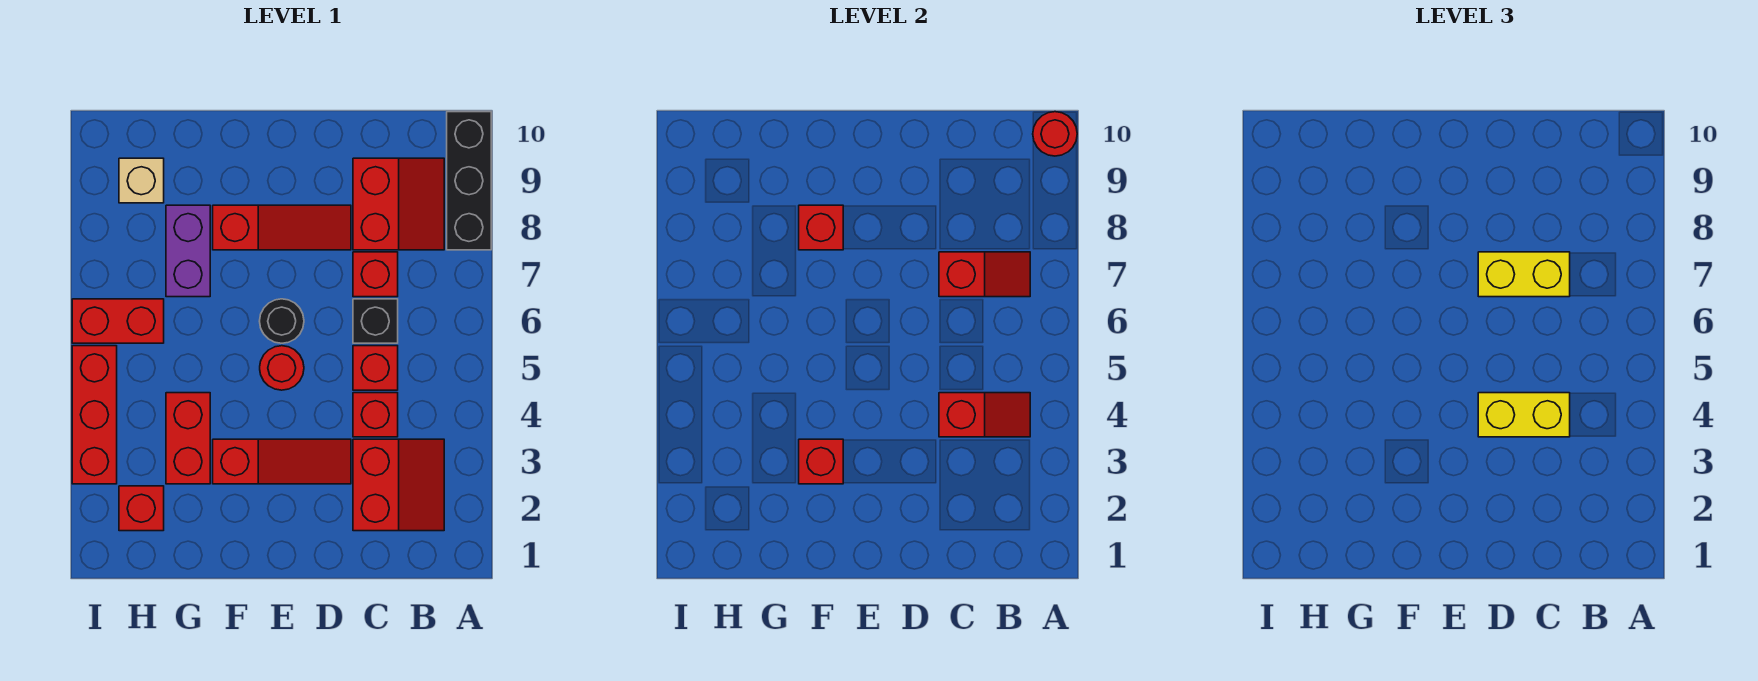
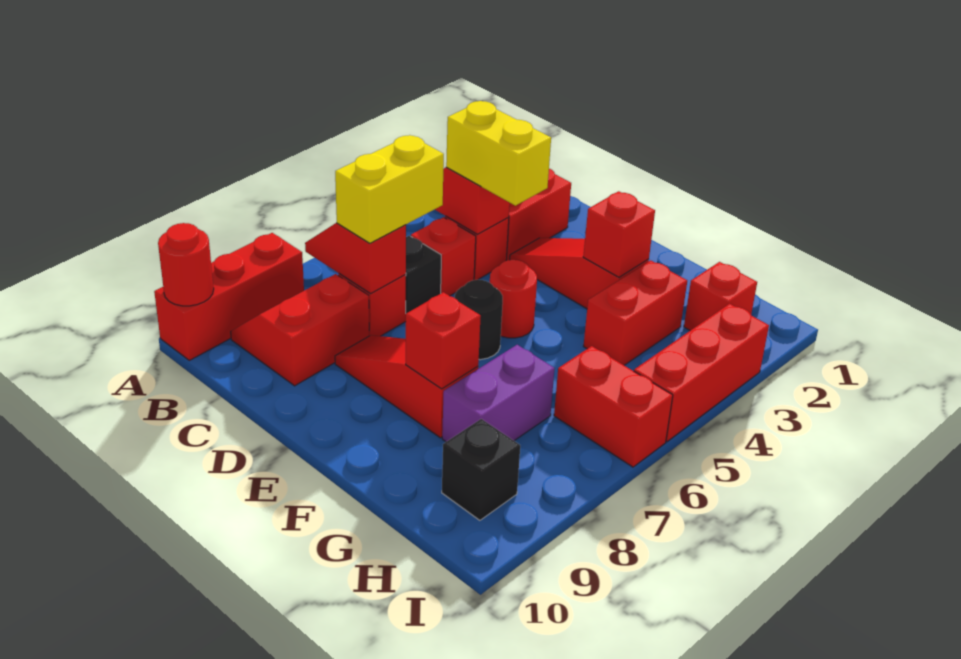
black brick A8:A10 level 1 -> red brick A8:A10 level 1
yellow brick C7:D7 level 3 -> yellow brick C6:C7 level 3
tan brick H9 level 1 -> black brick H9 level 1

